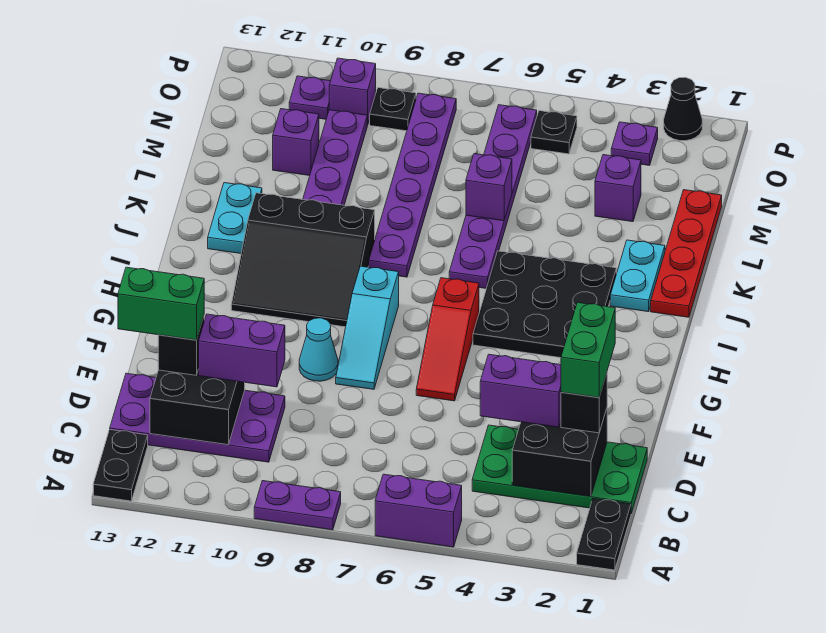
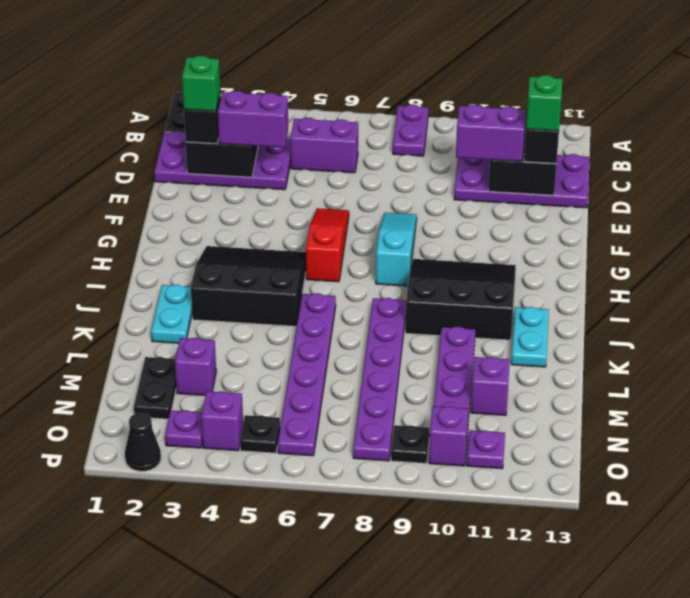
purple brick A5:A6 level 1 -> purple brick C5:C6 level 1
purple plate A8:A9 level 1 -> purple plate A8:B8 level 1
black plate A13:B13 level 1 -> black plate M2:N2 level 1
green plate C1:D4 level 1 -> purple plate C1:D4 level 1
green brick D2:E2 level 4 -> green brick D2 level 4
green brick D12:D13 level 4 -> green brick D12 level 4
cyan cone F9 level 1 -> none
black plate H3:J5 level 1 -> black slope H3:J5 level 1 top J
red plate J1:M1 level 1 -> none
purple brick L6 level 2 -> purple brick O4 level 1

